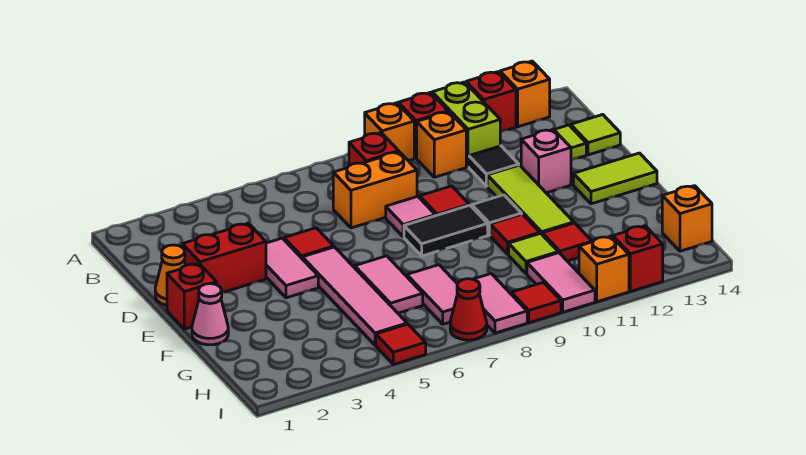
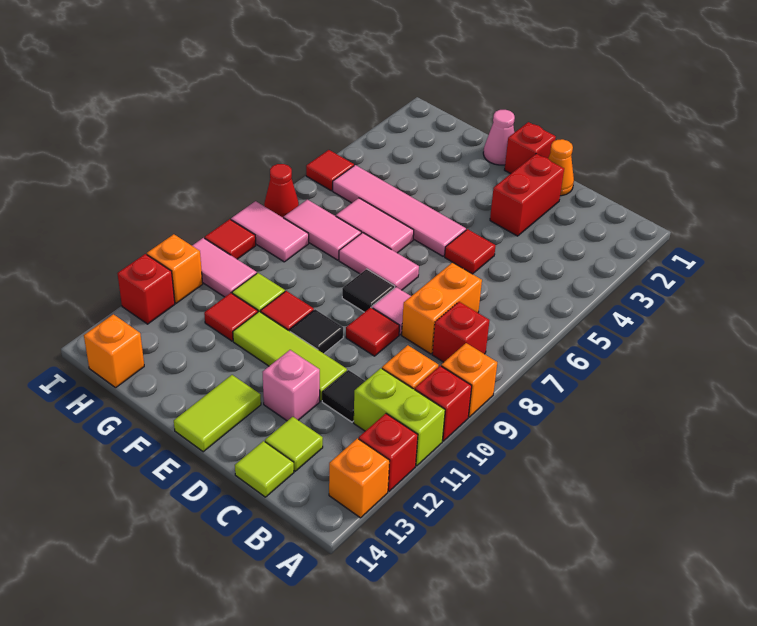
pink tile D4:E4 level 1 -> pink tile E7:F7 level 1
black tile E8:E9 level 1 -> black tile E8 level 1

